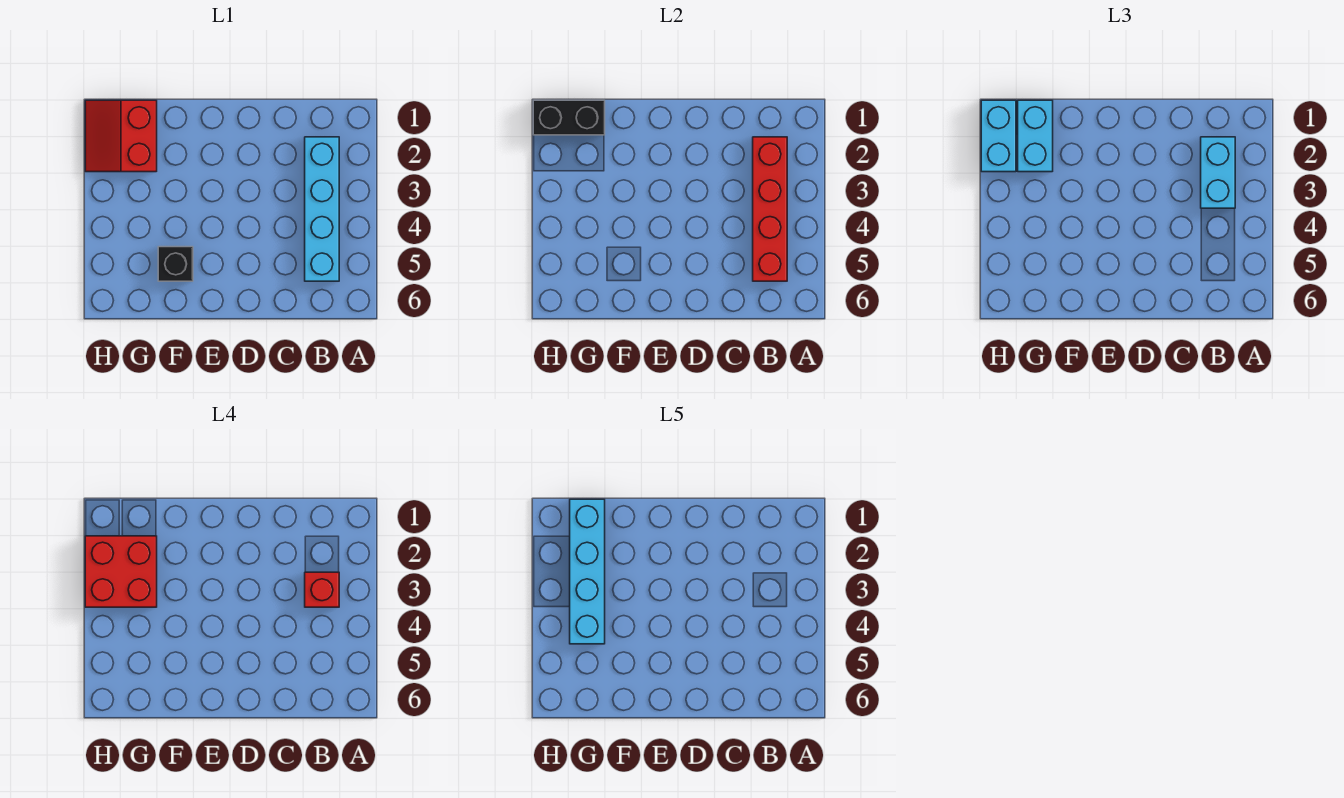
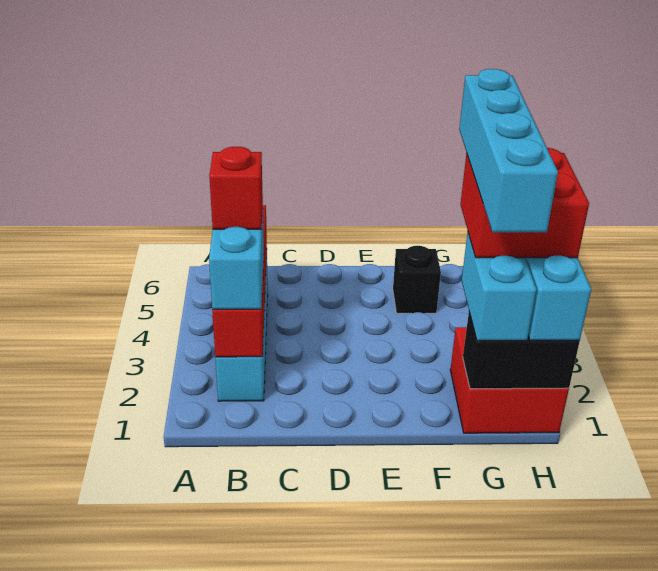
red slope G1:H2 level 1 top G -> red brick G1:H2 level 1

